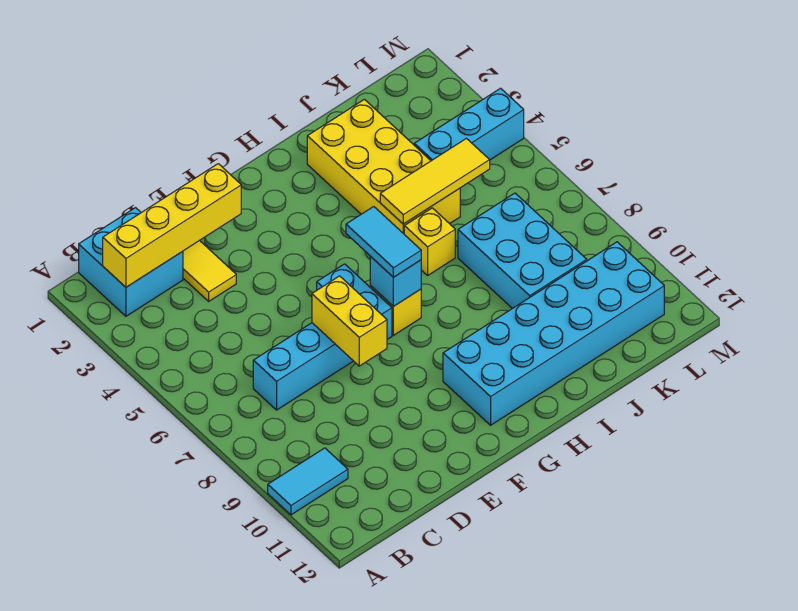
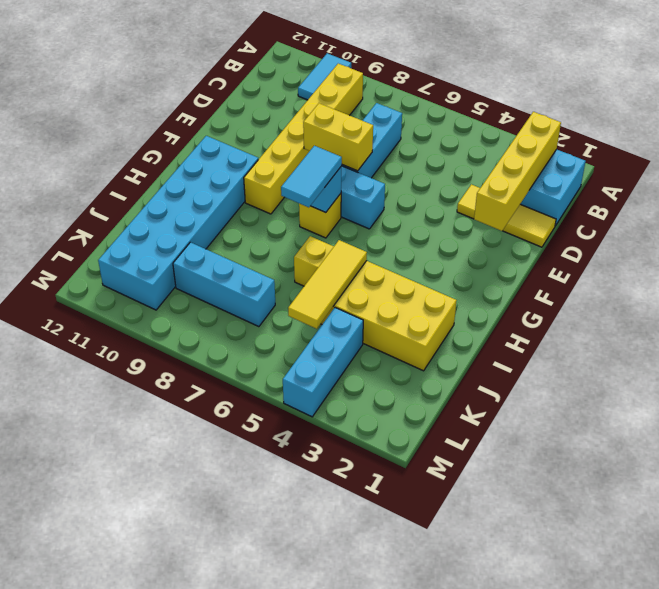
none -> yellow brick B9:G9 level 1
cyan tile G6:G7 level 3 -> cyan tile G7:H7 level 3
cyan brick J7:K9 level 1 -> cyan brick K7:K9 level 1

